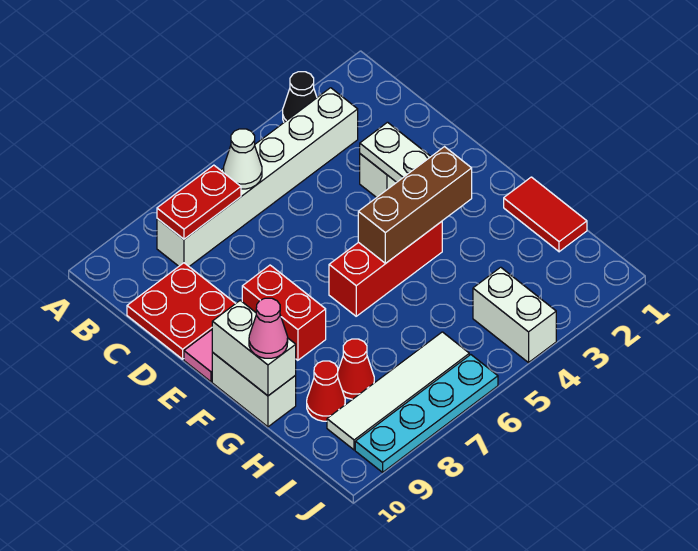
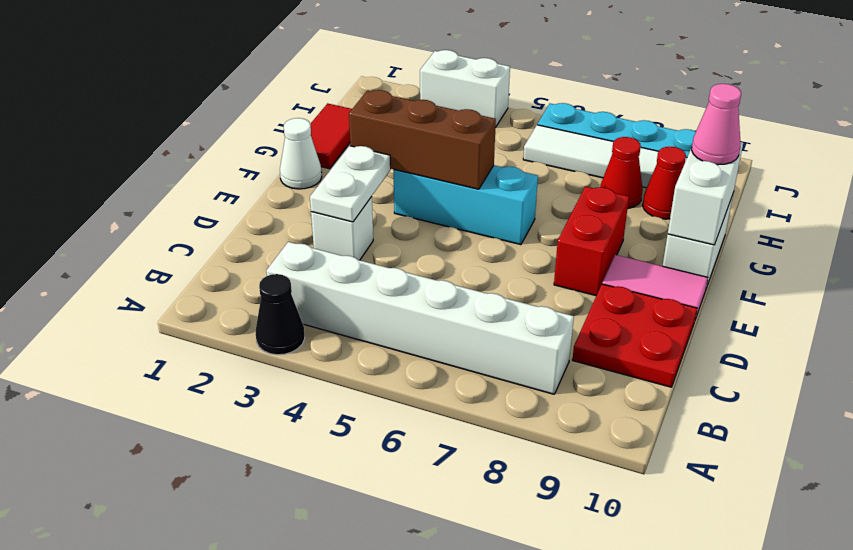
white cone B6 level 2 -> white cone F1 level 1
red plate B7:B8 level 2 -> none
red brick F4:F6 level 1 -> cyan brick F4:F6 level 1
white brick I4:J4 level 1 -> white brick J3:J4 level 1

